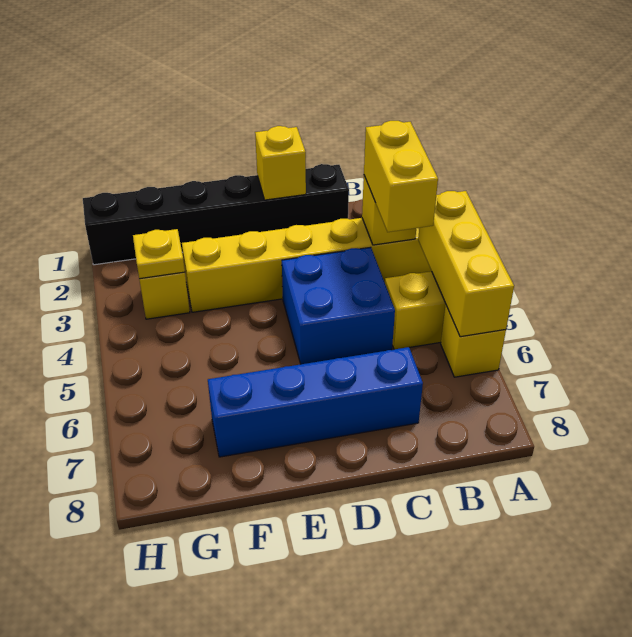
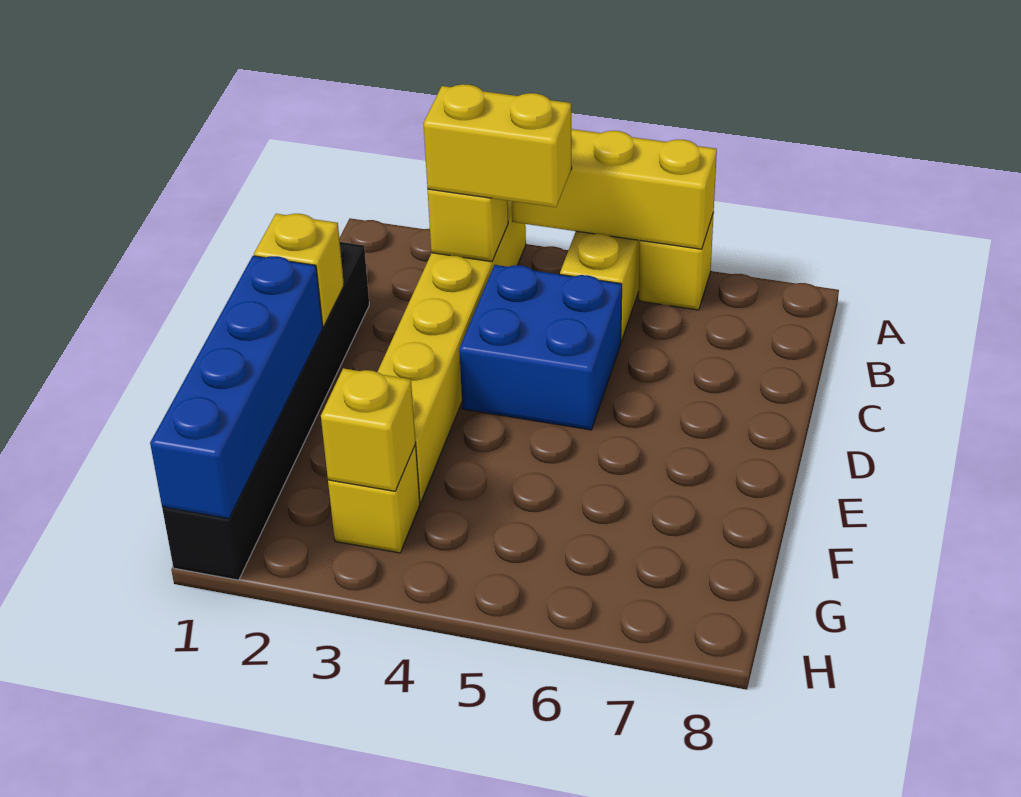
blue brick C7:F7 level 1 -> blue brick E1:H1 level 2
yellow plate G3 level 2 -> yellow brick G3 level 2

